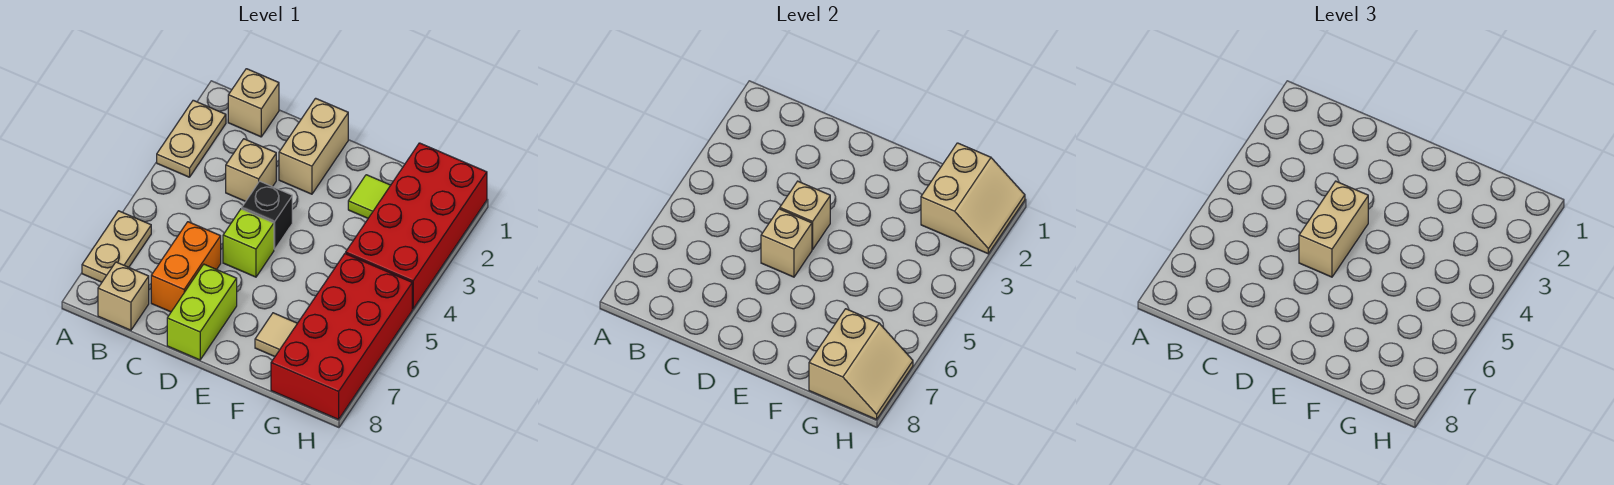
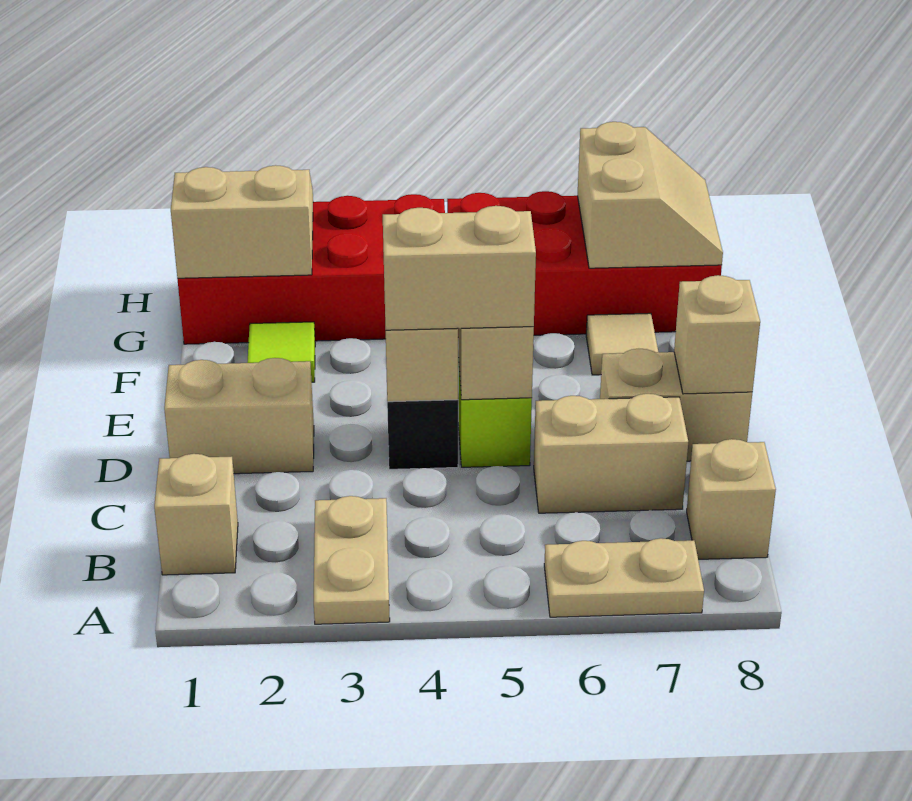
tan plate A2:A3 level 1 -> tan plate A3:B3 level 1
tan brick C3 level 1 -> tan brick D8 level 2
orange brick C6:C7 level 1 -> tan brick C6:C7 level 1
lime brick D7:D8 level 1 -> tan brick D7:D8 level 1
tan slope G7:H8 level 2 top G -> tan slope G7:H8 level 2 top 7

